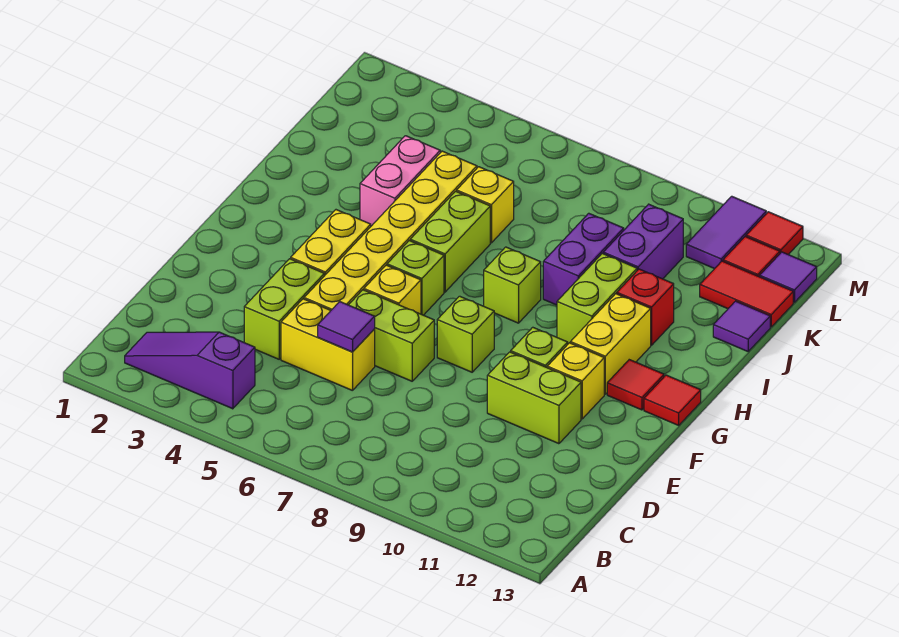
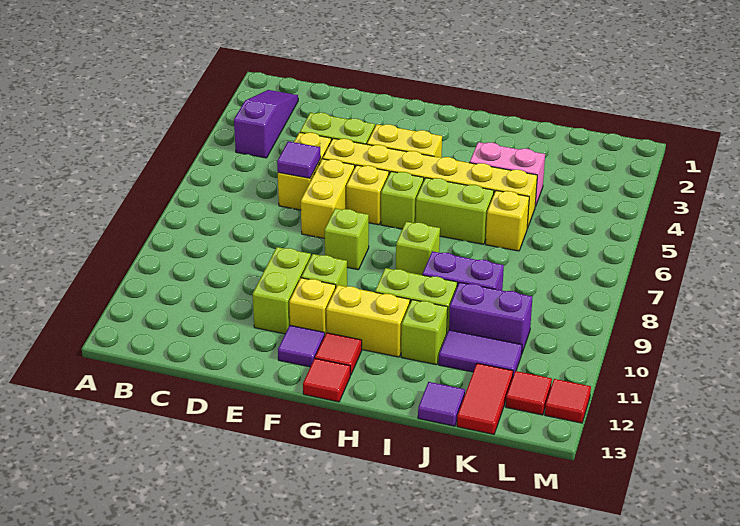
lime brick E6:E7 level 1 -> yellow brick E6:E7 level 1
red brick I11 level 1 -> lime brick I11 level 1
purple tile L11:M11 level 1 -> purple tile J11:K11 level 1
purple tile L13 level 1 -> purple tile F12 level 1

